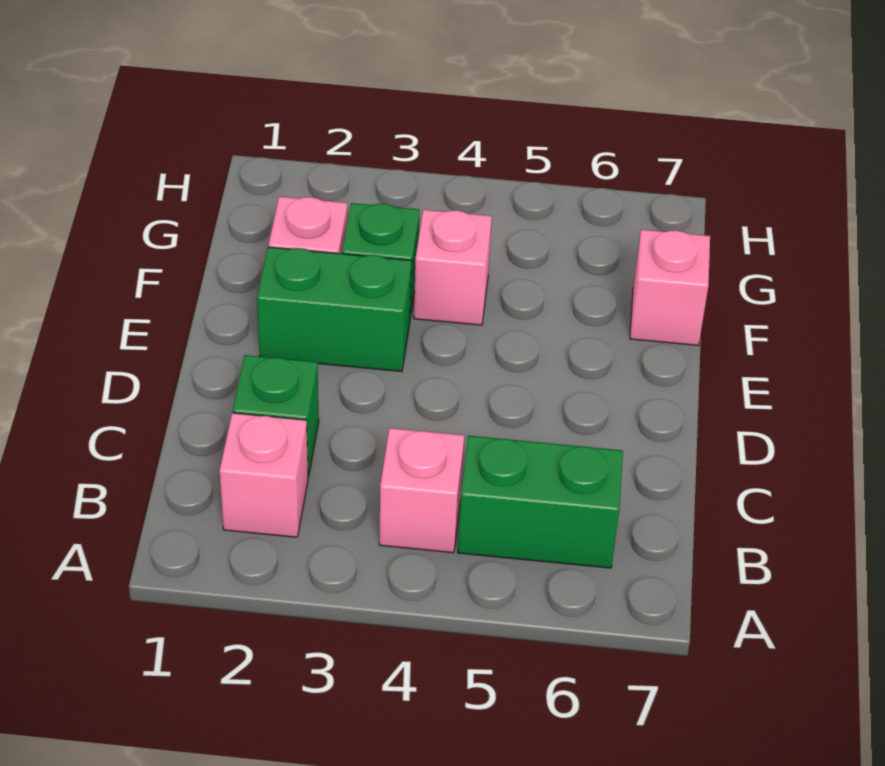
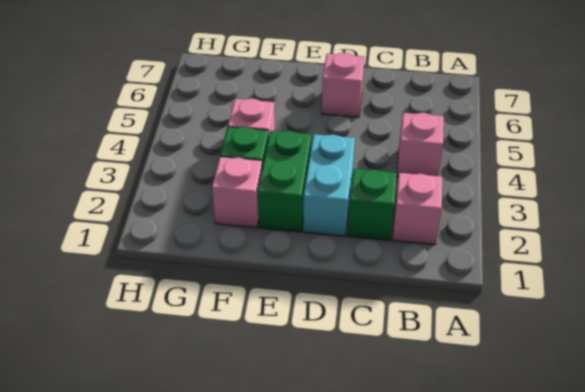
green brick B5:B6 level 1 -> none
none -> cyan brick D2:D3 level 1
pink brick F7 level 1 -> pink brick D6 level 1

